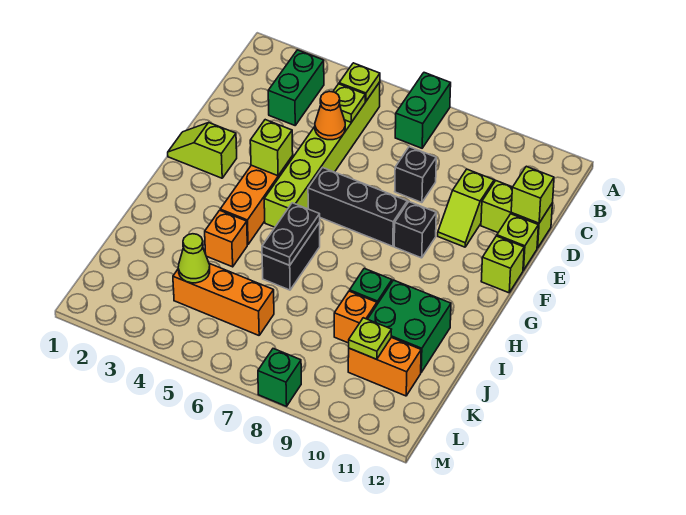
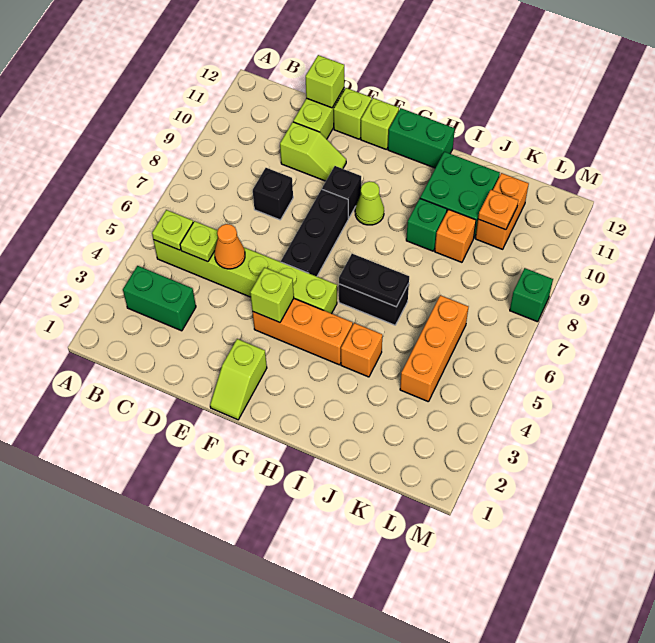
green brick A7:B7 level 1 -> green brick G12:H12 level 1
lime cone K4 level 2 -> lime cone G9 level 1
lime plate K10 level 2 -> orange plate K10 level 2

